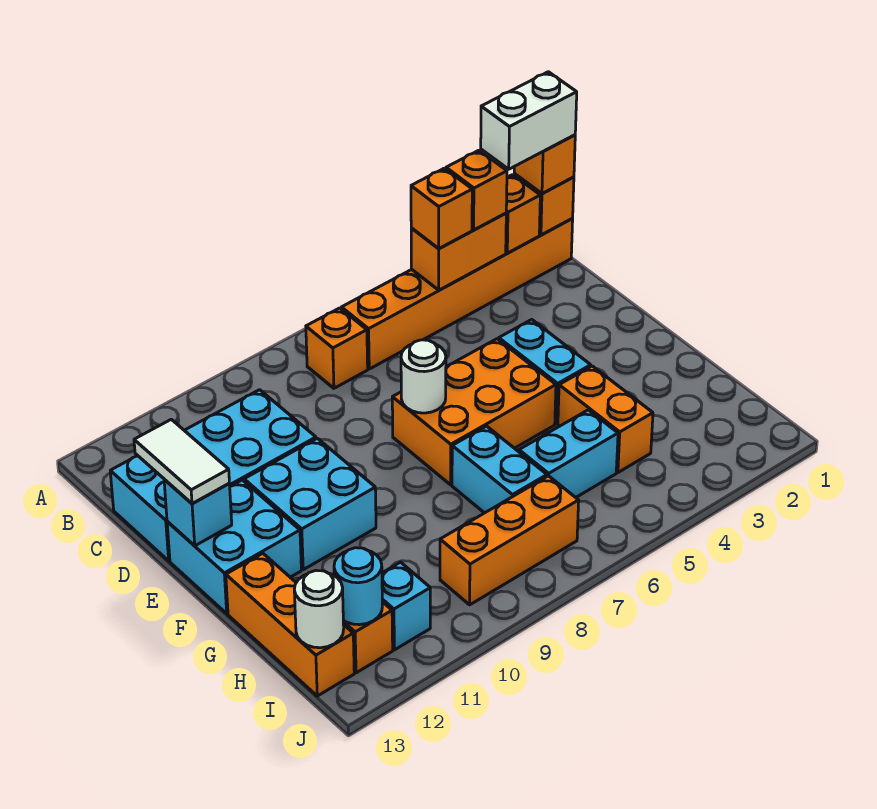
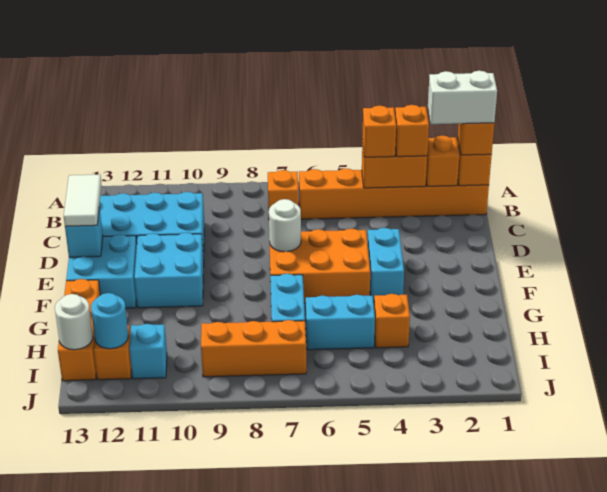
orange brick G4:H4 level 1 -> orange brick H4 level 1

